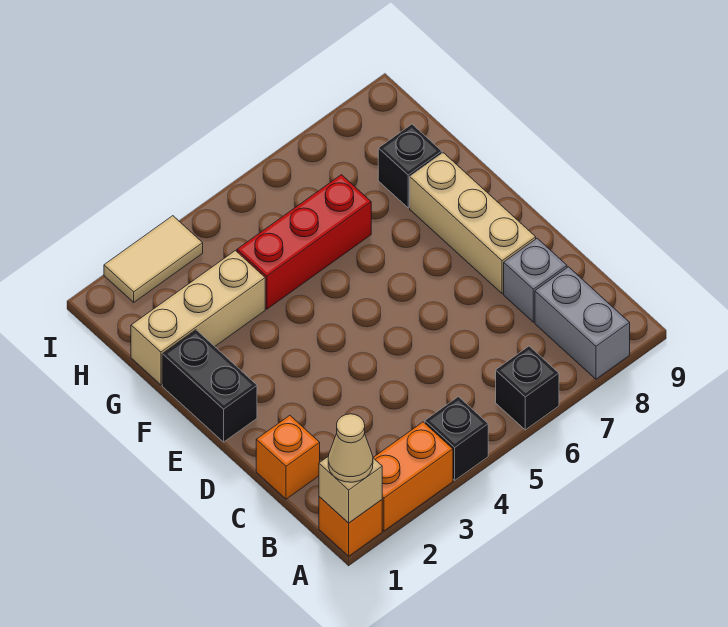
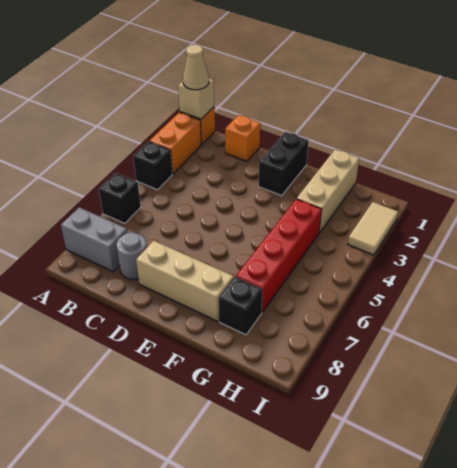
grey brick C8 level 1 -> grey round brick C8 level 1
black brick E1:F1 level 1 -> black brick E1:E2 level 1
red brick G4:G6 level 1 -> red brick G4:G7 level 1

